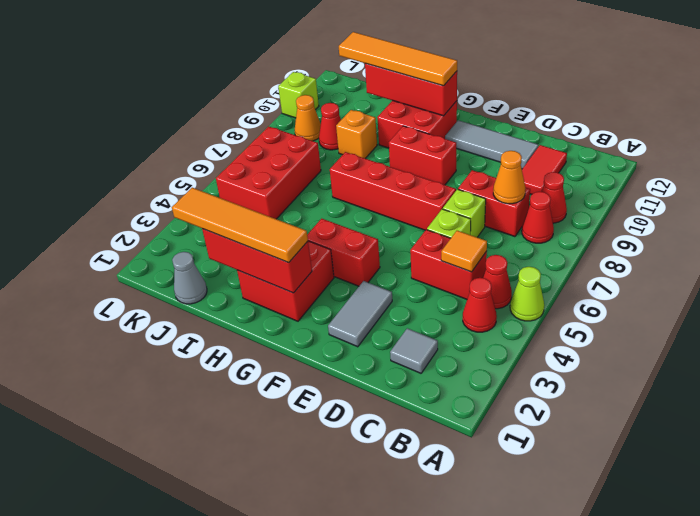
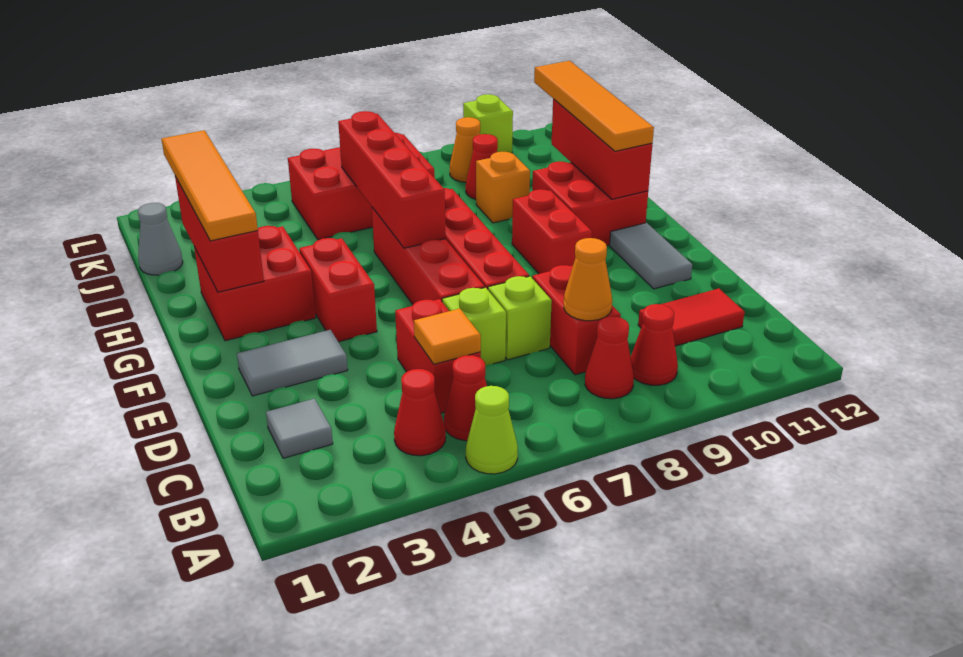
grey tile D11:F11 level 1 -> grey tile E11:F11 level 1
none -> red brick E6:H6 level 1
none -> red brick G6:J6 level 2

